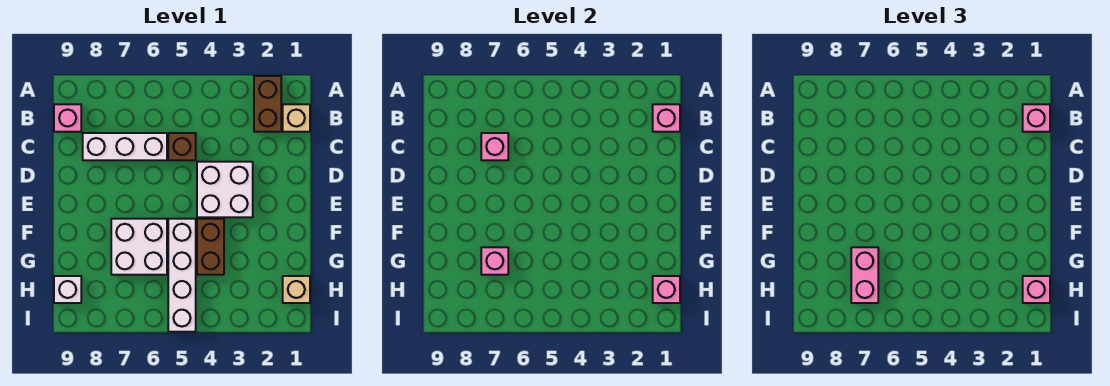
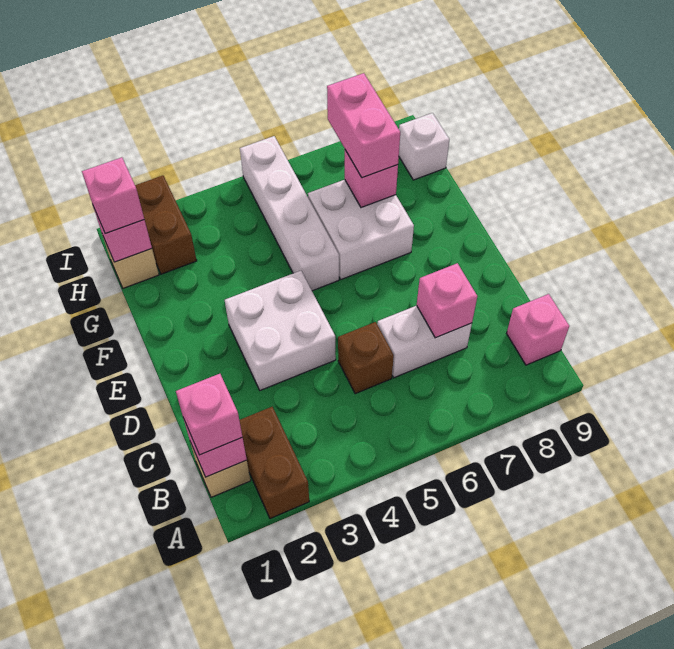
white brick C6:C8 level 1 -> white brick C6:C7 level 1
brown brick F4:G4 level 1 -> brown brick H2:I2 level 1

